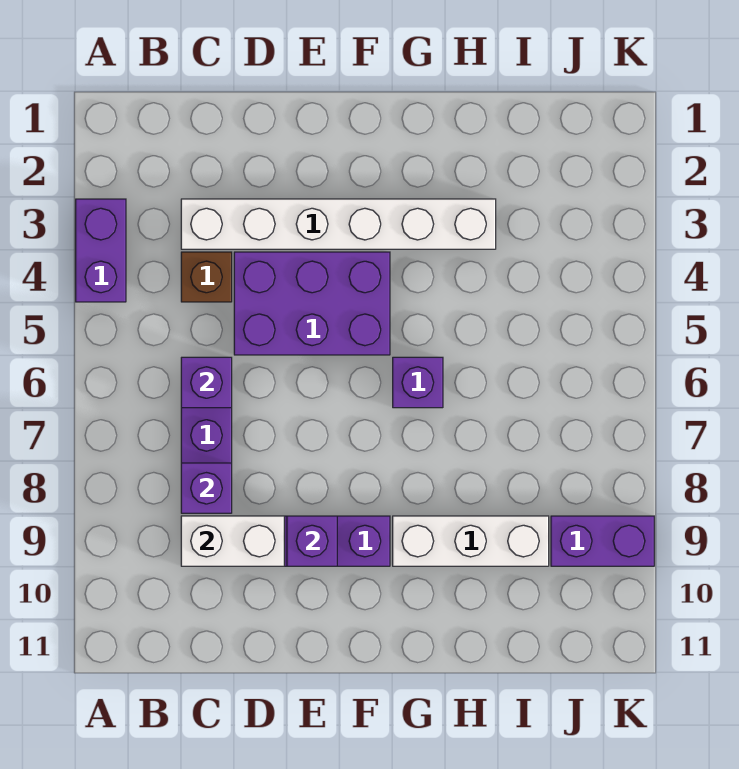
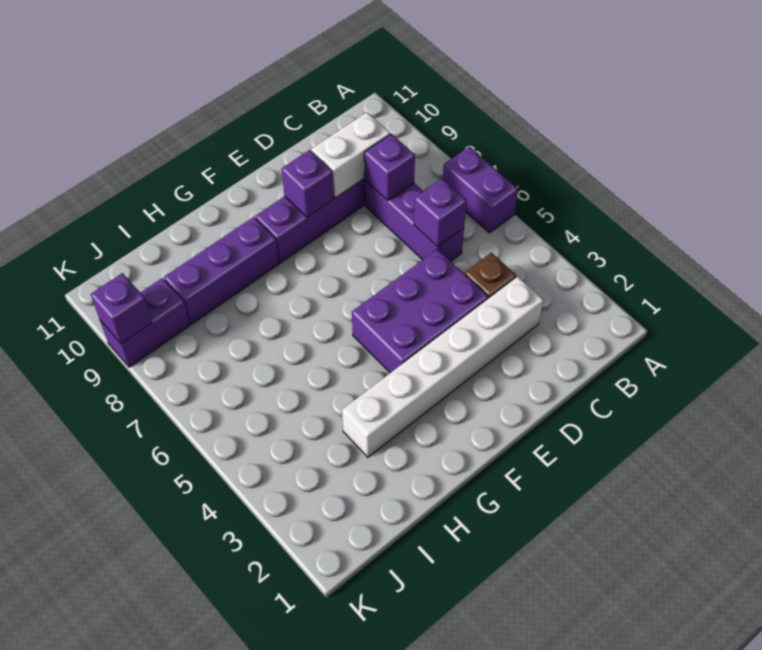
purple brick A3:A4 level 1 -> purple brick A6:A7 level 1
purple brick G6 level 1 -> purple brick K9 level 2
white brick G9:I9 level 1 -> purple brick G9:I9 level 1

